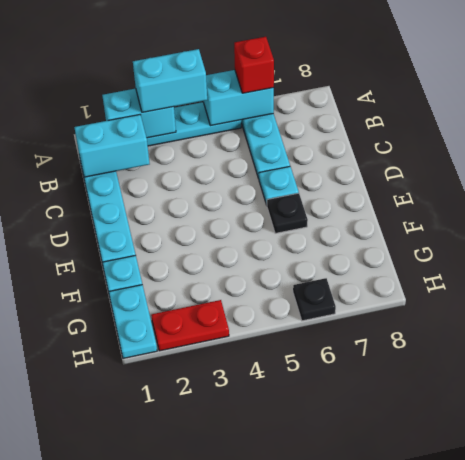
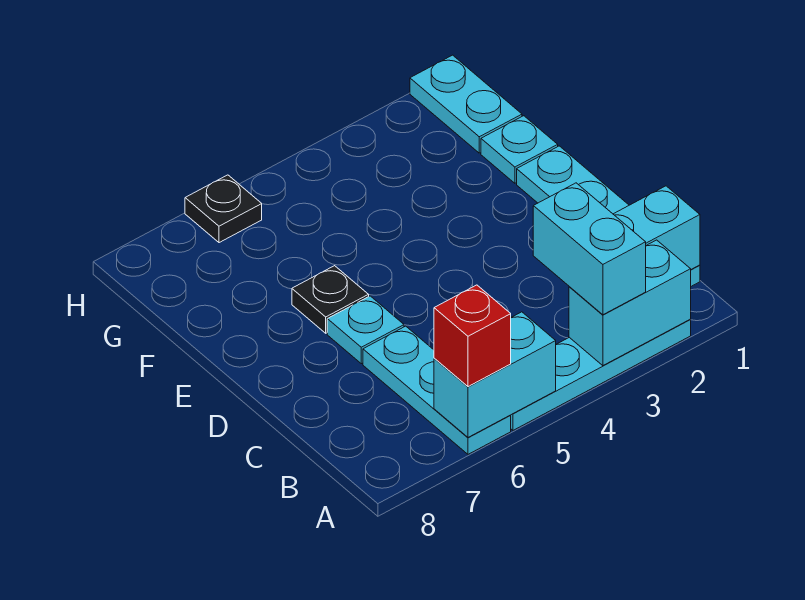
cyan brick A3:A4 level 3 -> cyan brick A3:B3 level 3
red plate H2:H3 level 1 -> none

